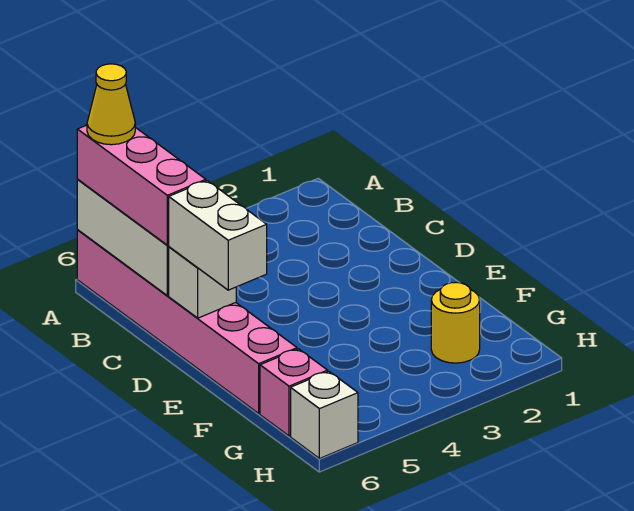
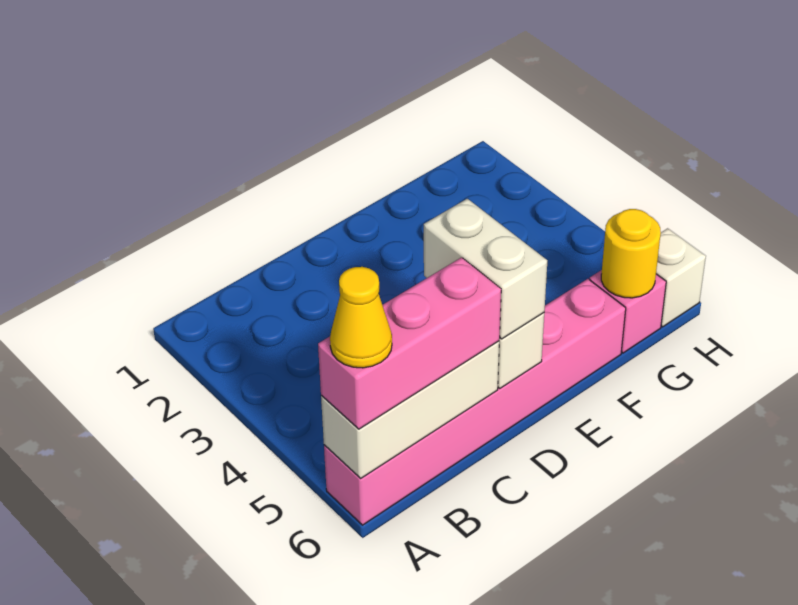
white brick D6:E6 level 3 -> white brick D5:D6 level 3
yellow round brick G2 level 1 -> yellow round brick G6 level 2

